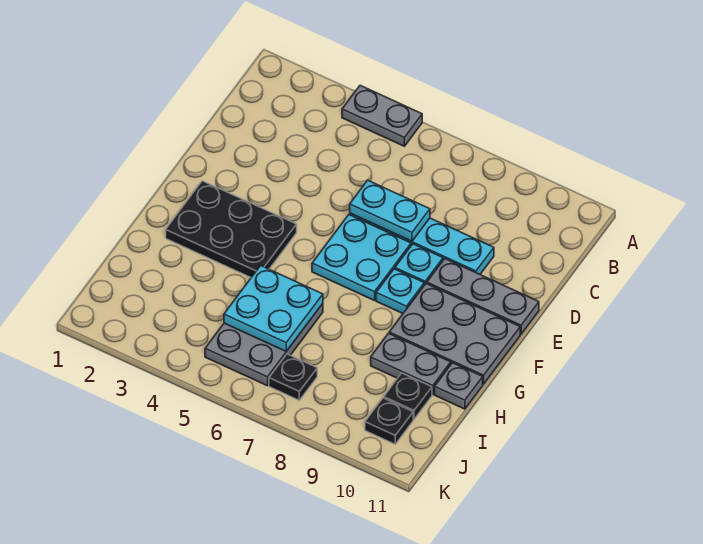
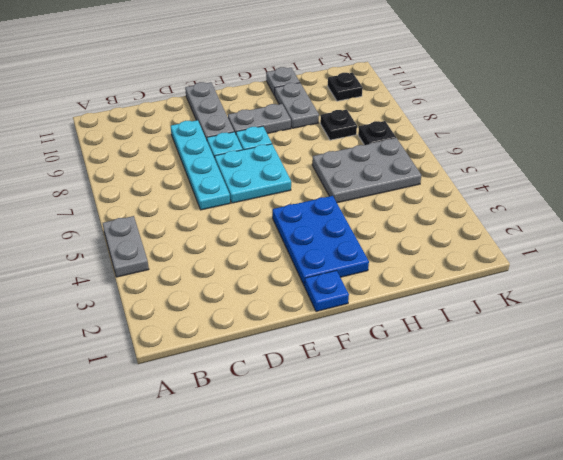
cyan plate D6:D7 level 2 -> none
none -> blue plate F1 level 1
black plate F2:G4 level 1 -> blue plate F2:G4 level 1
grey plate F9:G11 level 1 -> grey plate F9:G9 level 1
cyan plate H5:I6 level 2 -> none
black plate I10 level 1 -> black plate I8 level 1

